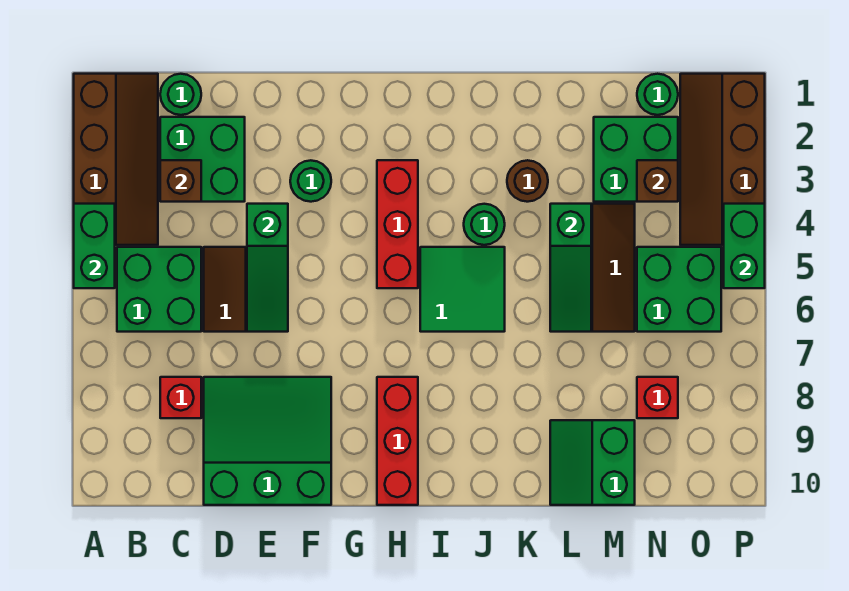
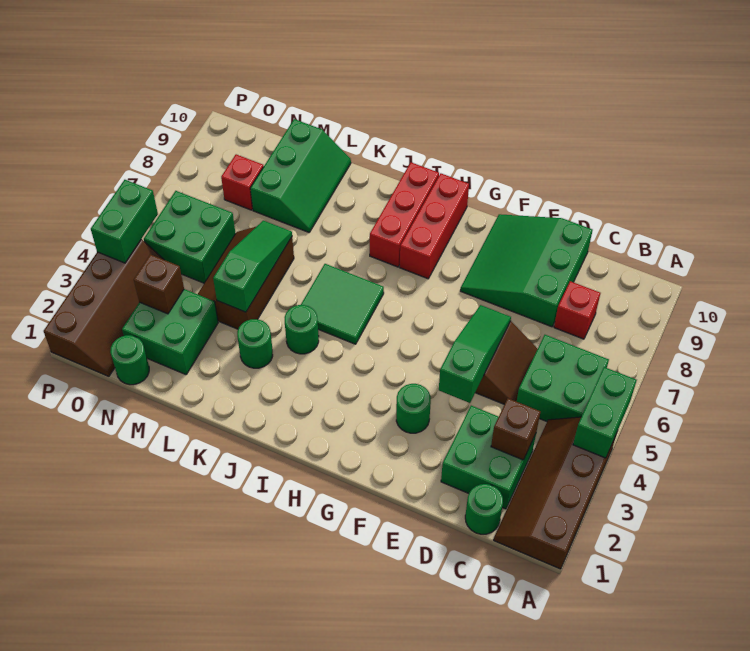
green slope D8:F10 level 1 top 10 -> green slope D8:F10 level 1 top D
red brick H3:H5 level 1 -> red brick I8:I10 level 1
brown round brick K3 level 1 -> green round brick K3 level 1
green slope L9:M10 level 1 top M -> green slope L8:M10 level 1 top M

